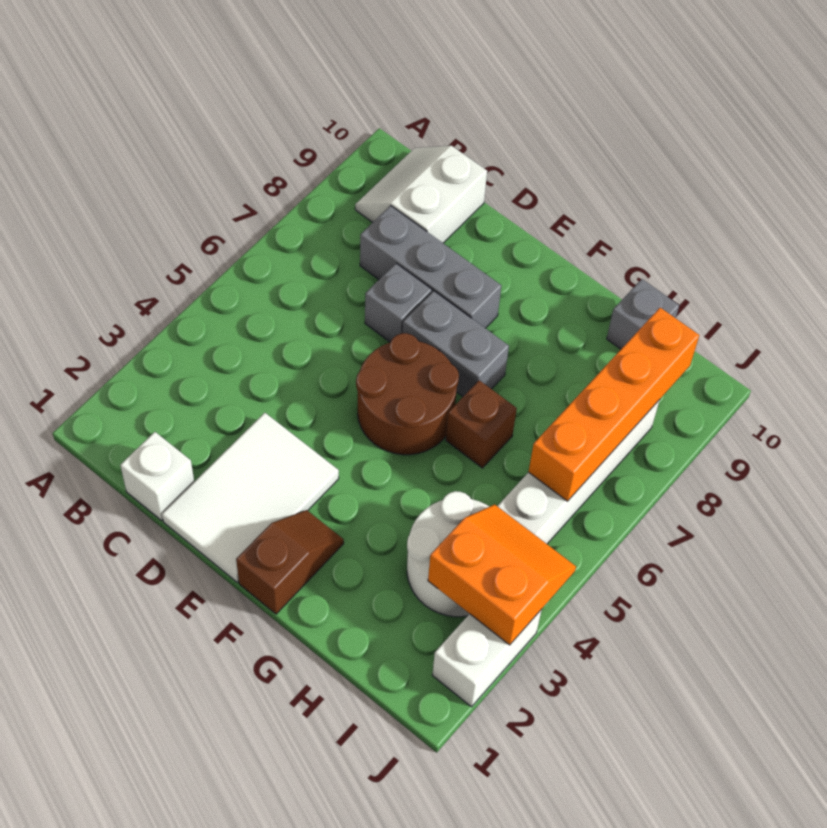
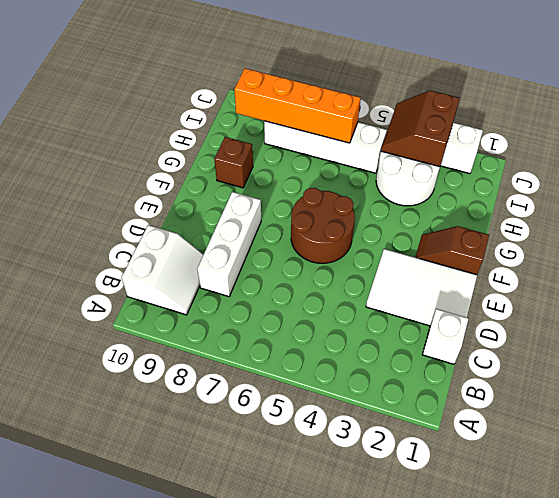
white slope B9:C10 level 1 top C -> white slope B9:C10 level 1 top 10
grey brick C8:E8 level 1 -> white brick C8:E8 level 1
grey brick D7 level 1 -> none
grey brick E7:F7 level 1 -> none
brown brick G6 level 1 -> brown brick G9 level 1
grey brick H10 level 1 -> none
orange slope I3:J4 level 2 top 3 -> brown slope I3:J4 level 2 top 3

